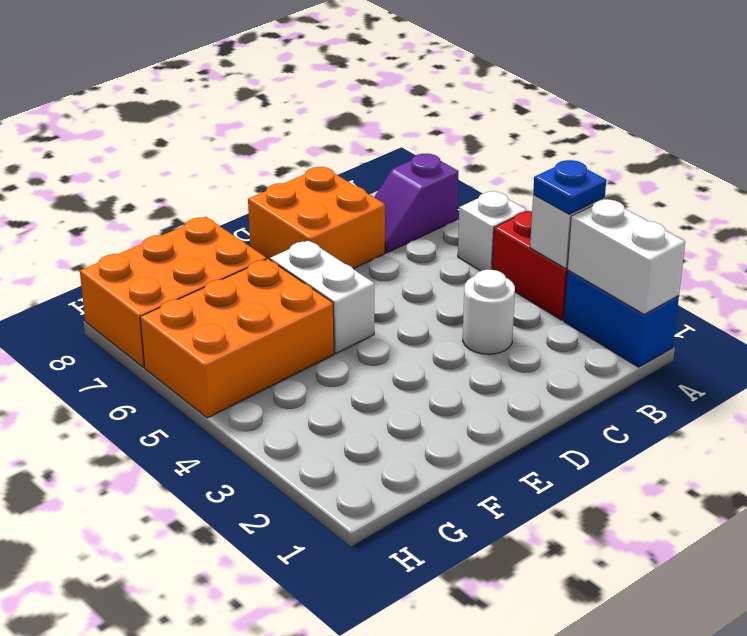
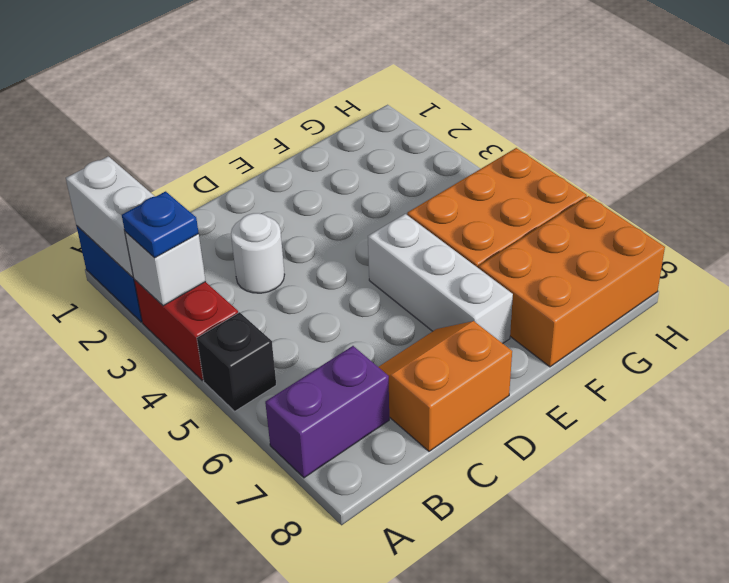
white brick A5 level 1 -> black brick A5 level 1
purple slope A7:B7 level 1 top A -> purple brick A7:B7 level 1
orange brick C7:D8 level 1 -> orange slope C7:D8 level 1 top 8
white brick E5:E6 level 1 -> white brick E5:E7 level 1

